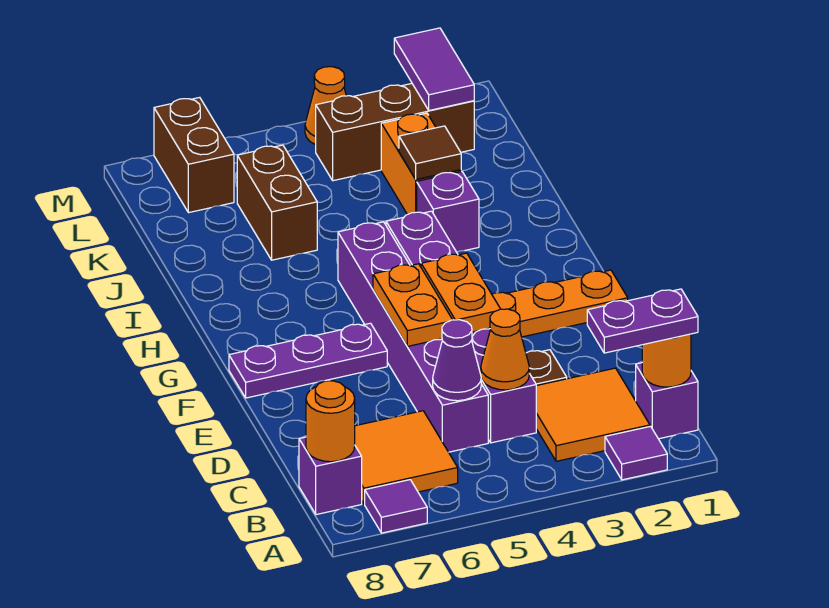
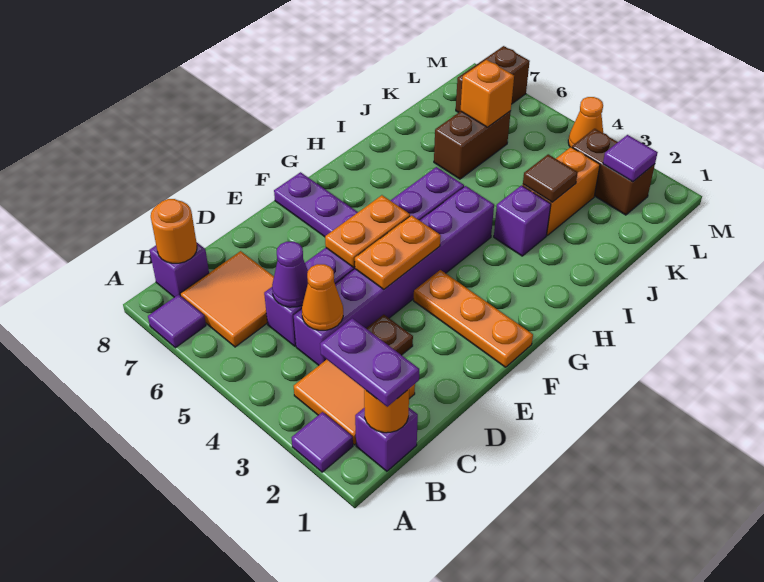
none -> orange brick K6 level 2
brown brick L2:L4 level 1 -> brown brick L2:L3 level 1
purple tile L2:M2 level 2 -> purple tile L2 level 2

